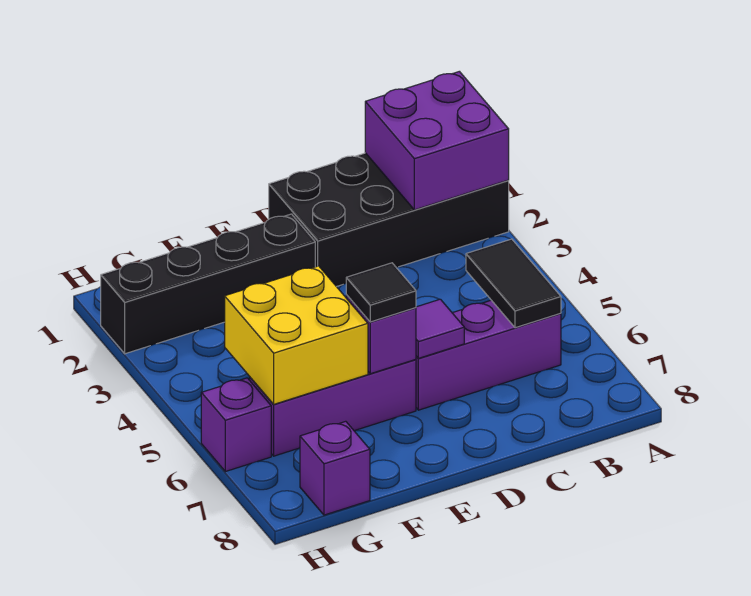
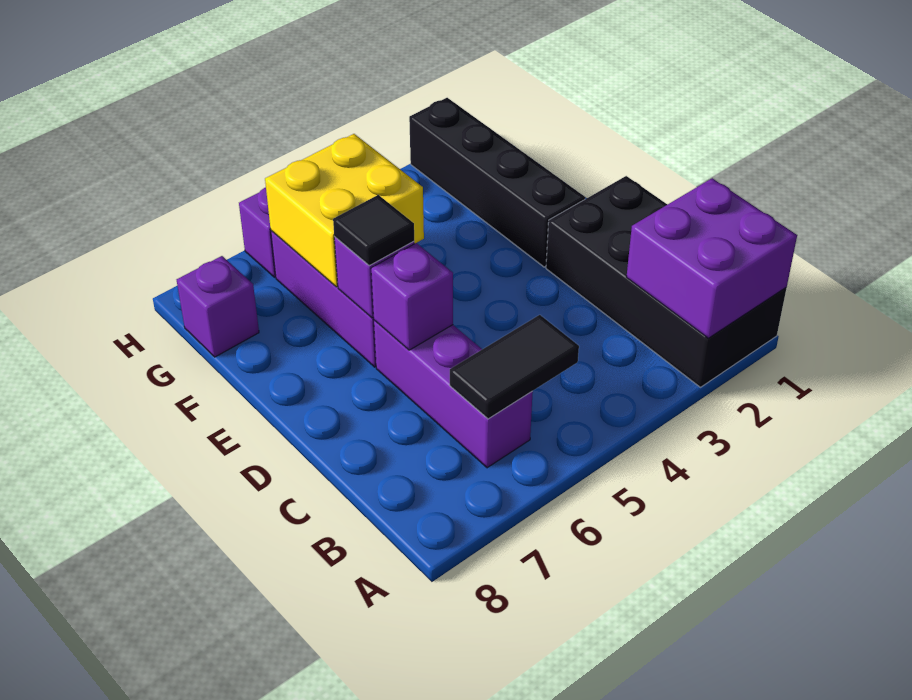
purple tile D6 level 2 -> purple brick D6 level 2

